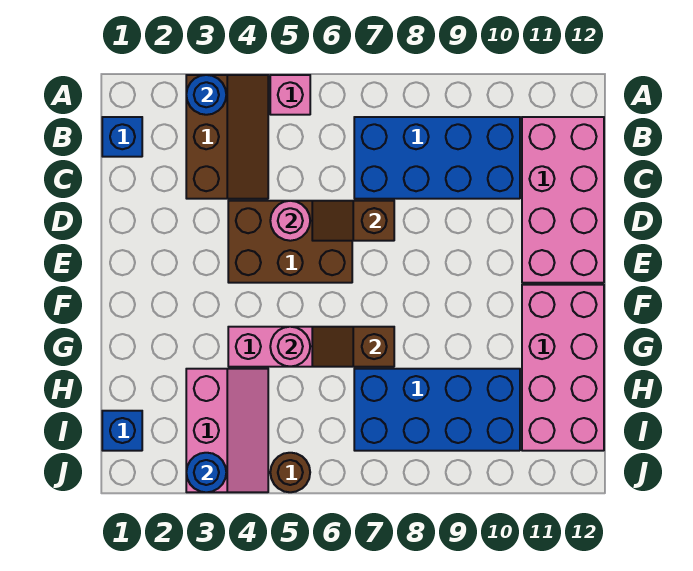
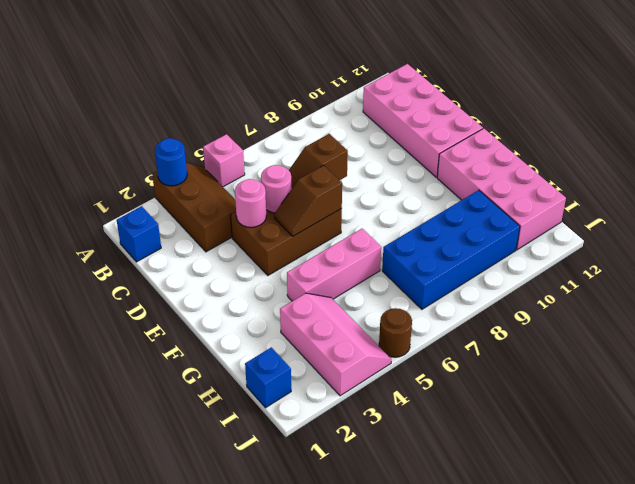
blue brick B7:C10 level 1 -> none
pink round brick G5 level 2 -> pink round brick D4 level 2
brown slope G6:G7 level 2 top 7 -> brown slope E5:E6 level 2 top 6
blue round brick J3 level 2 -> none

